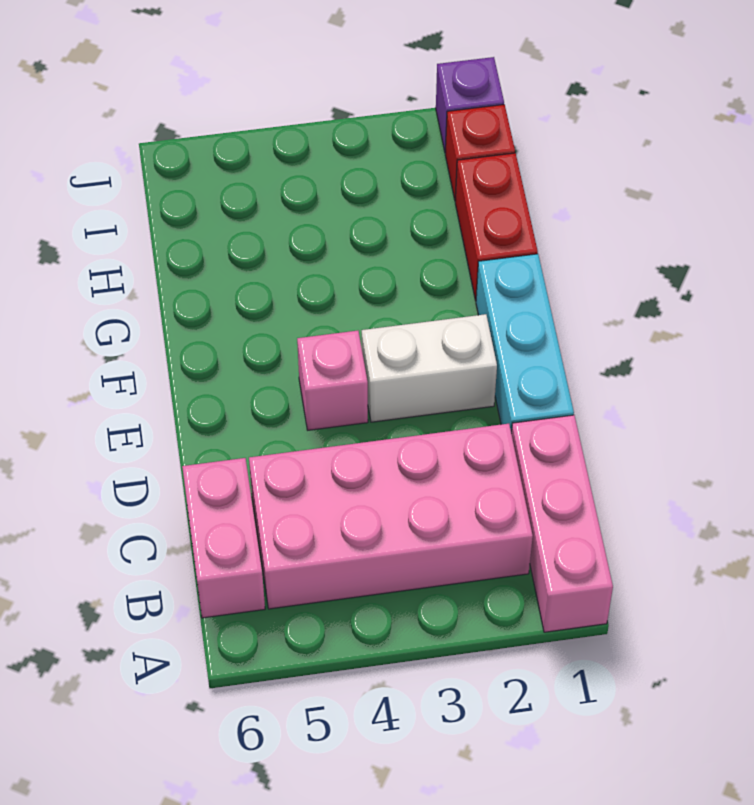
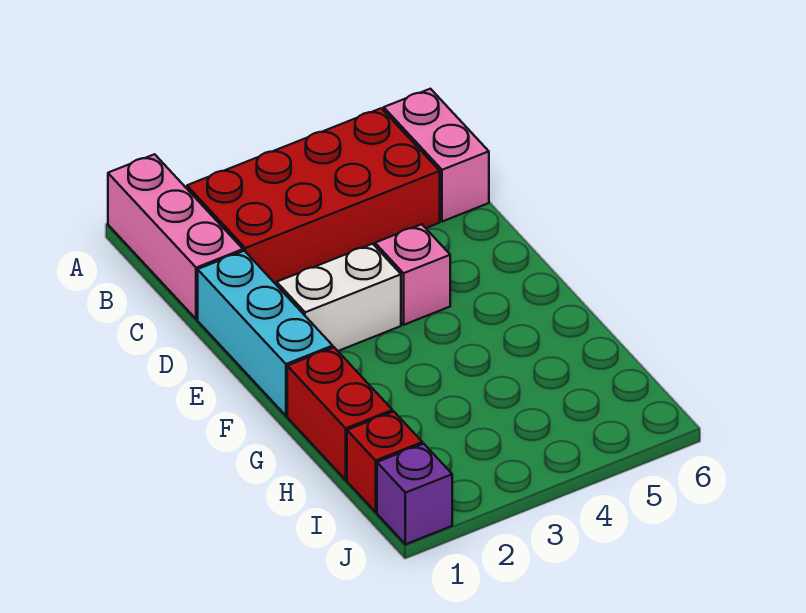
pink brick B2:C5 level 1 -> red brick B2:C5 level 1

